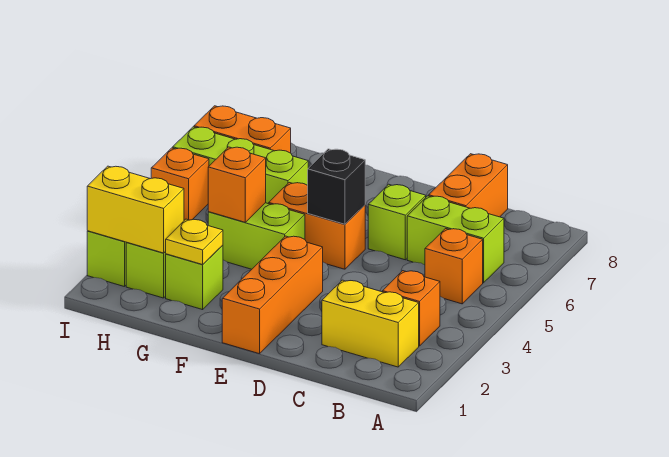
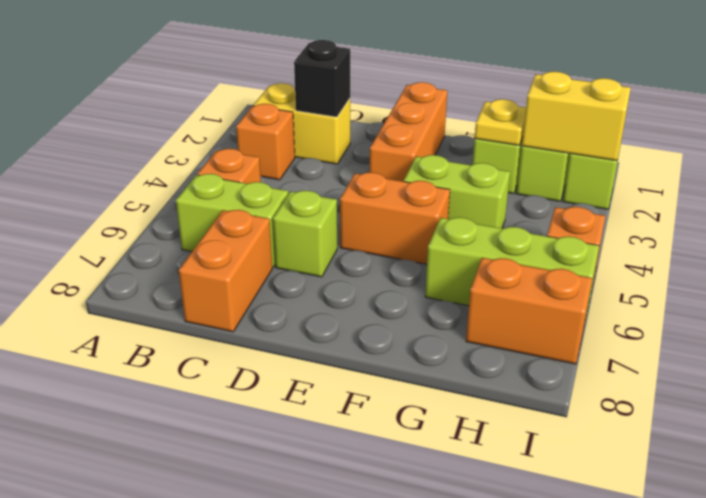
black brick E5 level 2 -> black brick C2 level 2
orange brick G4 level 2 -> none

